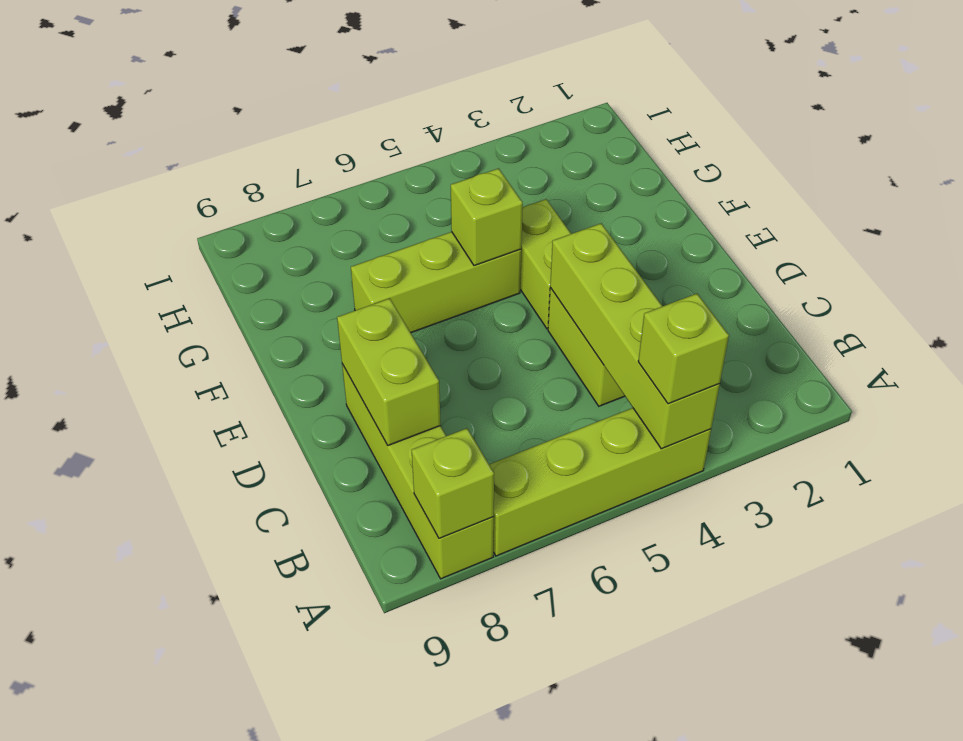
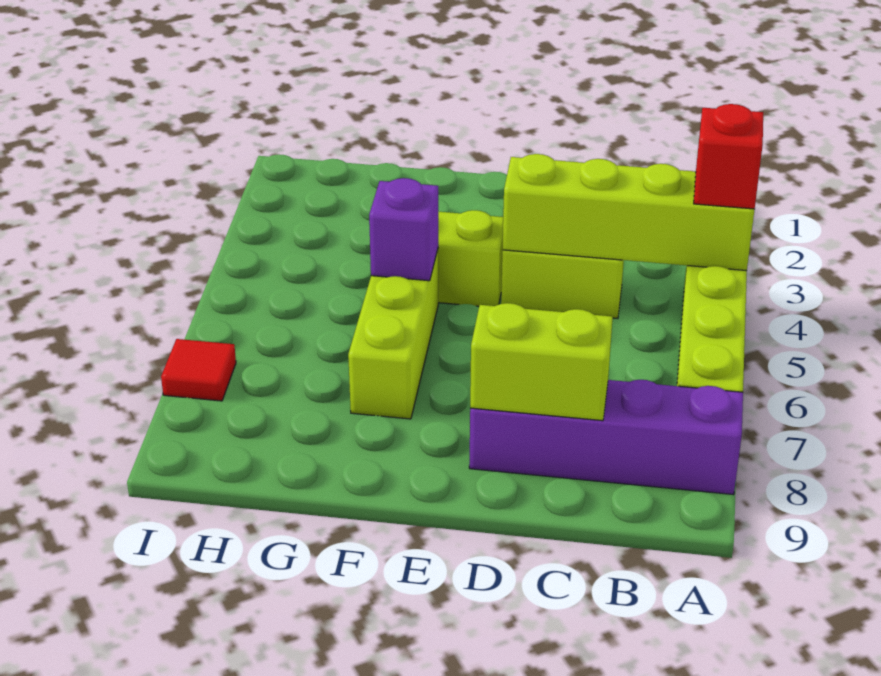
lime brick A4 level 3 -> red brick A4 level 3
lime brick A8:D8 level 1 -> purple brick A8:D8 level 1
lime brick A8 level 2 -> none
lime brick F5 level 2 -> purple brick F5 level 2
none -> red tile I7 level 1

